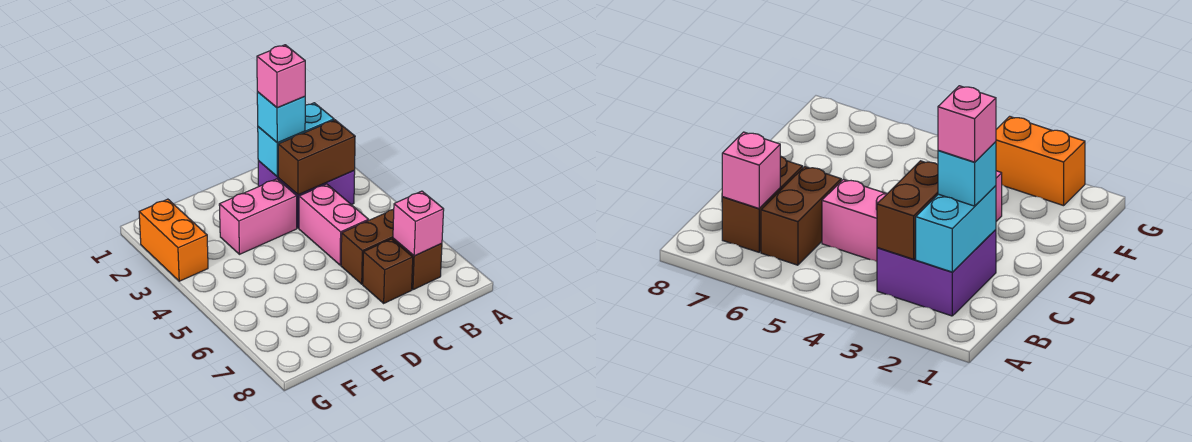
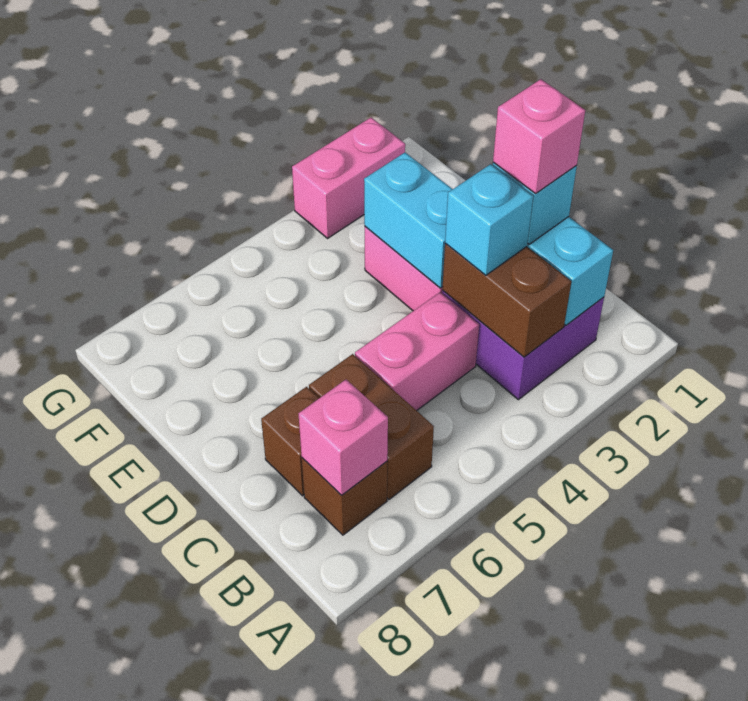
none -> cyan brick C3 level 3
none -> cyan brick D3:E3 level 2
orange brick G2:G3 level 1 -> pink brick G2:G3 level 1

